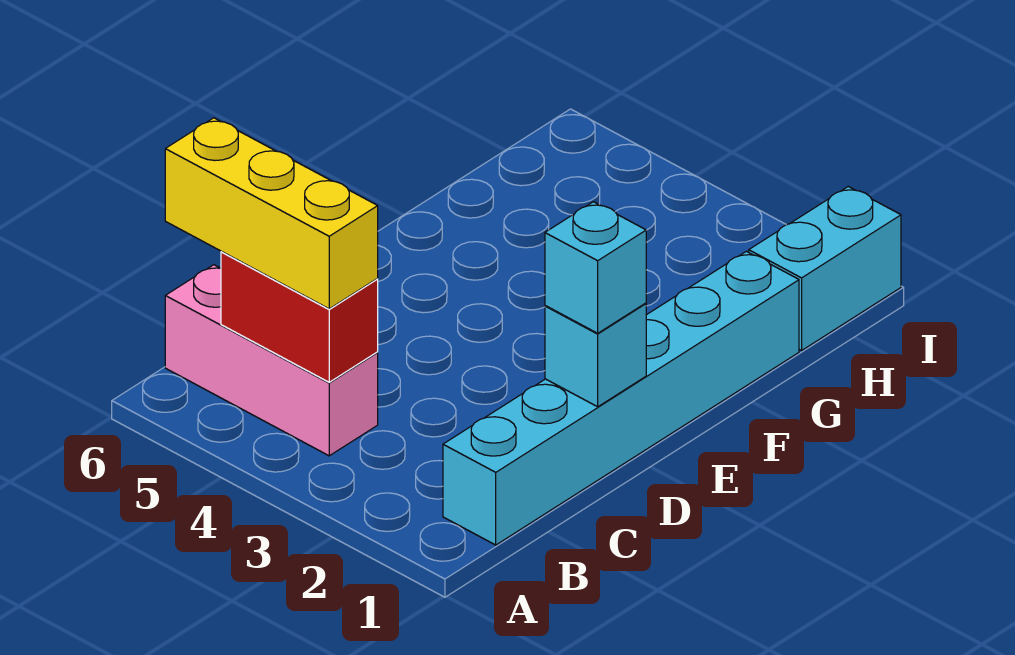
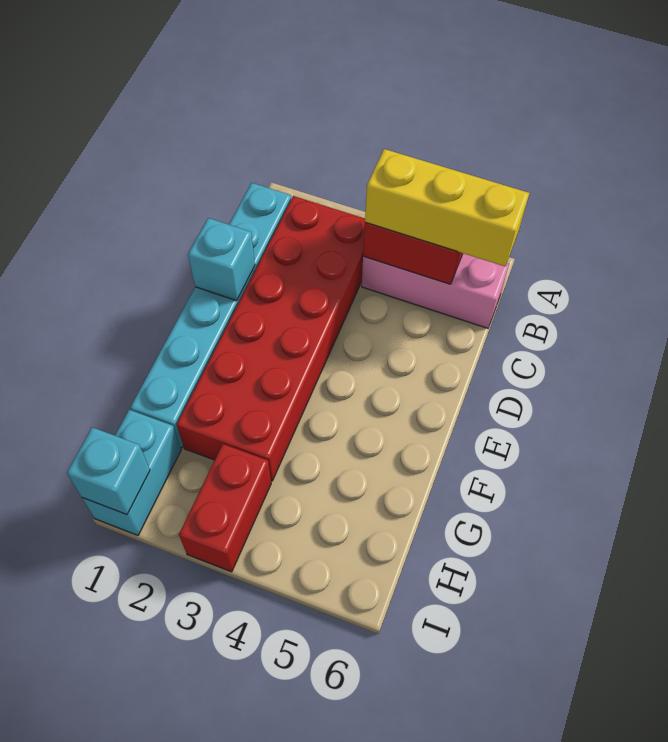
none -> red brick B2:G3 level 1
cyan brick D1 level 3 -> cyan brick I1 level 2
none -> red brick H3:I3 level 1

